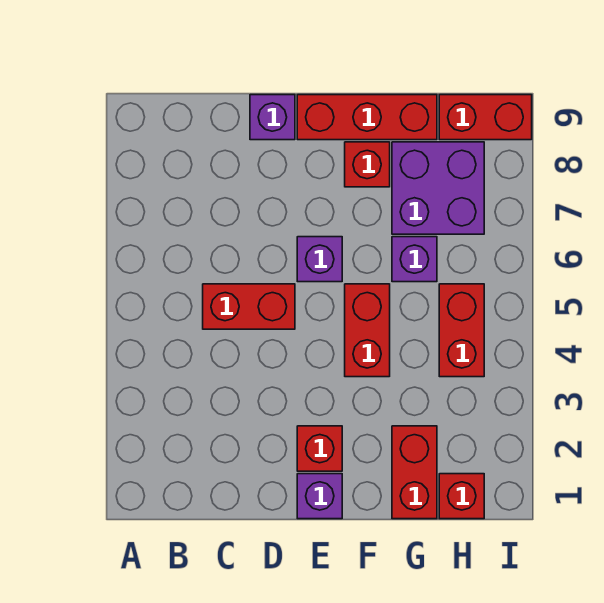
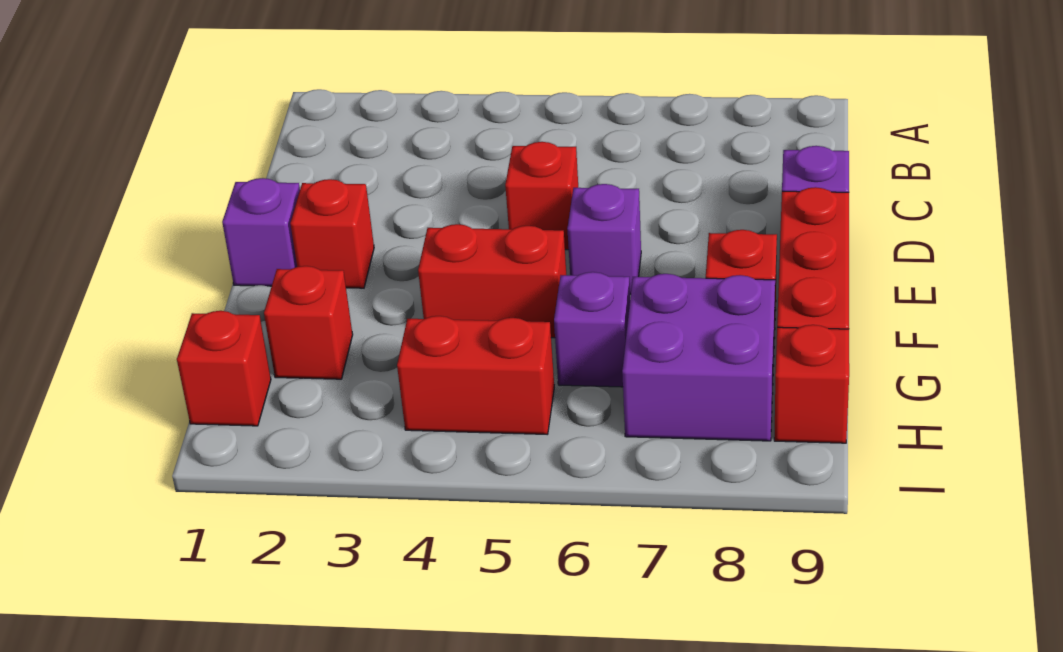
red brick C5:D5 level 1 -> red brick D5 level 1
red brick G1:G2 level 1 -> red brick G2 level 1
red brick H9:I9 level 1 -> red brick H9 level 1

